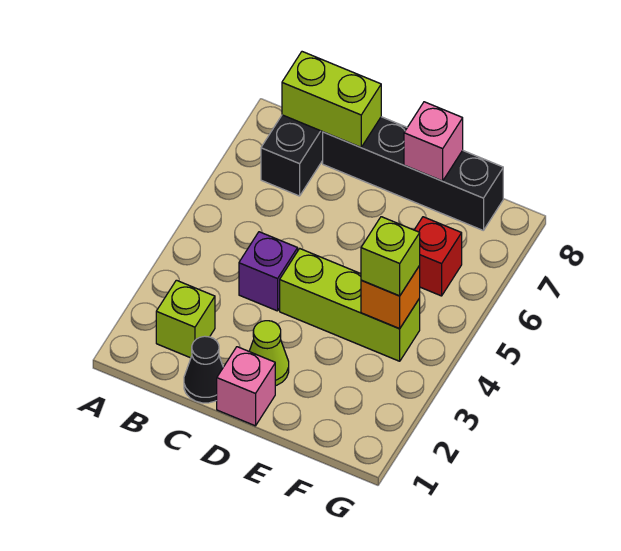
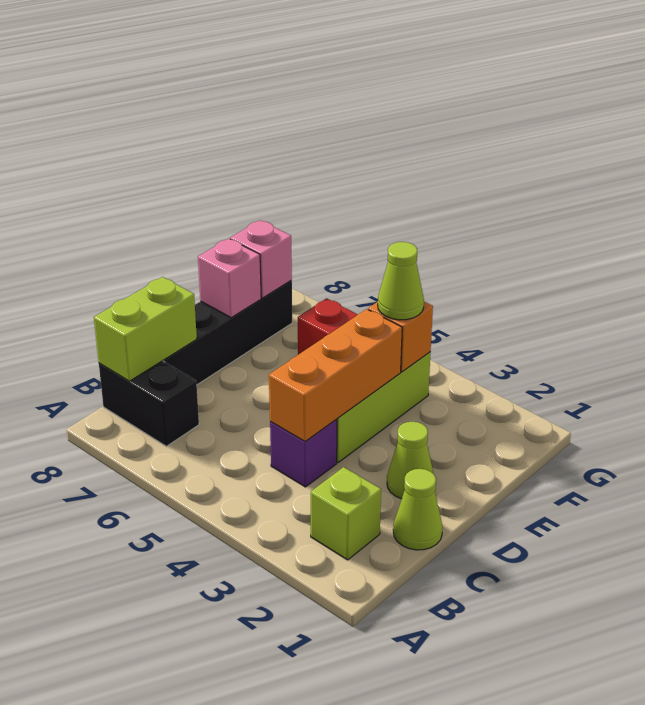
black cone C1 level 1 -> lime cone C1 level 1
none -> orange brick C4:E4 level 2
pink brick D1 level 1 -> pink brick F8 level 2
lime brick F4 level 3 -> lime cone F4 level 3

